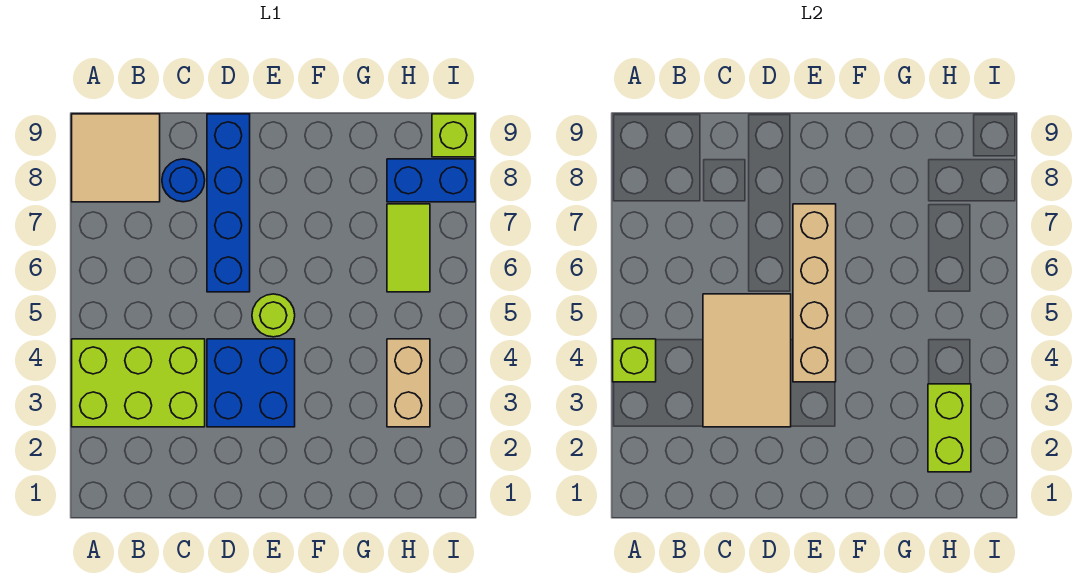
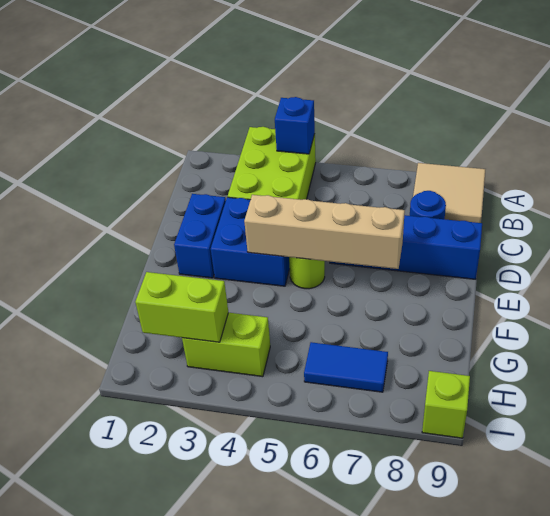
lime brick A4 level 2 -> blue brick A4 level 2
tan tile C3:D5 level 2 -> none
tan brick H3:H4 level 1 -> lime brick H3:H4 level 1
lime tile H6:H7 level 1 -> blue tile H6:H7 level 1
blue brick H8:I8 level 1 -> blue brick D2:E2 level 1

